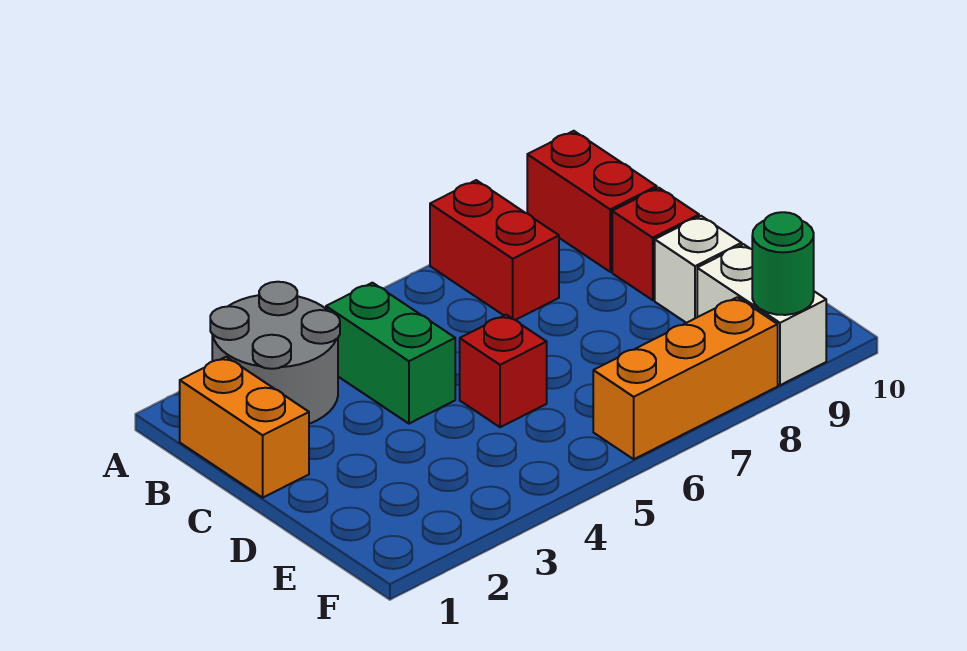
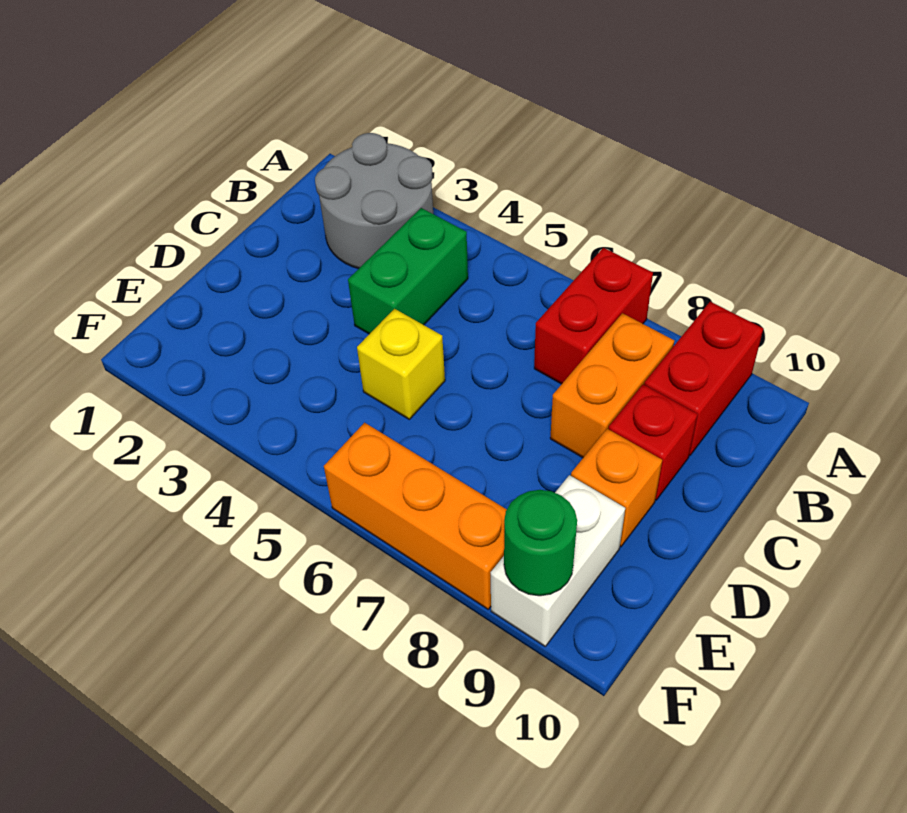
orange brick B1:C1 level 1 -> orange brick B8:C8 level 1
red brick D5 level 1 -> yellow brick D5 level 1
white brick D9 level 1 -> orange brick D9 level 1

